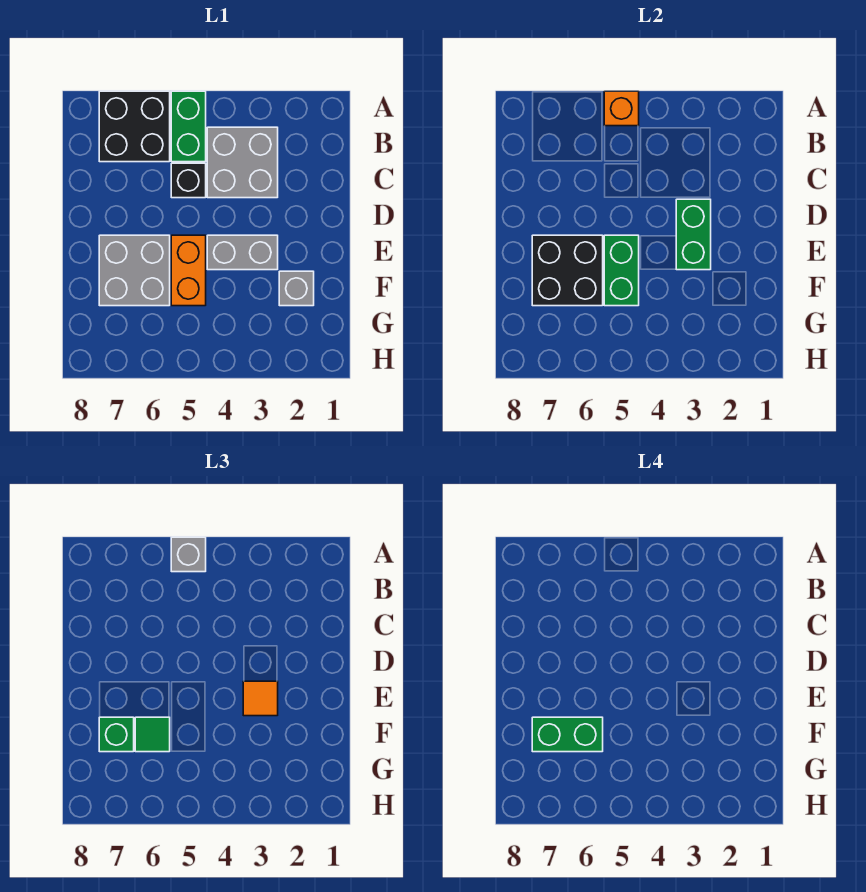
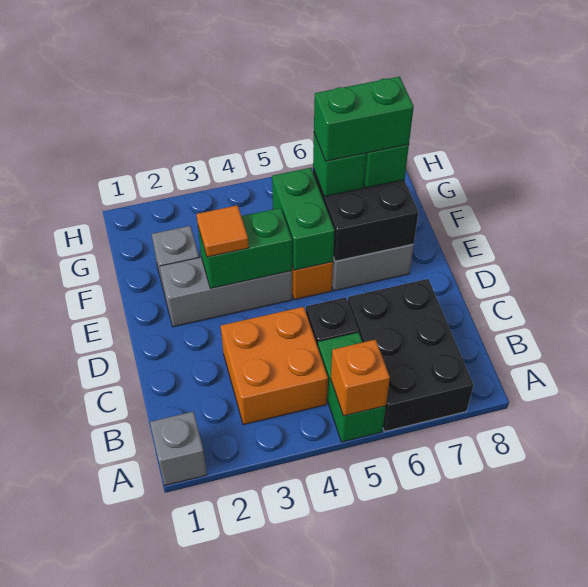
grey brick A5 level 3 -> grey brick A1 level 1
black brick A6:B7 level 1 -> black brick A6:C7 level 1
grey brick B3:C4 level 1 -> orange brick B3:C4 level 1
green brick D3:E3 level 2 -> green brick E3:E4 level 2
grey brick E3:E4 level 1 -> grey brick E2:E4 level 1
green tile F6 level 3 -> green brick F6 level 3

